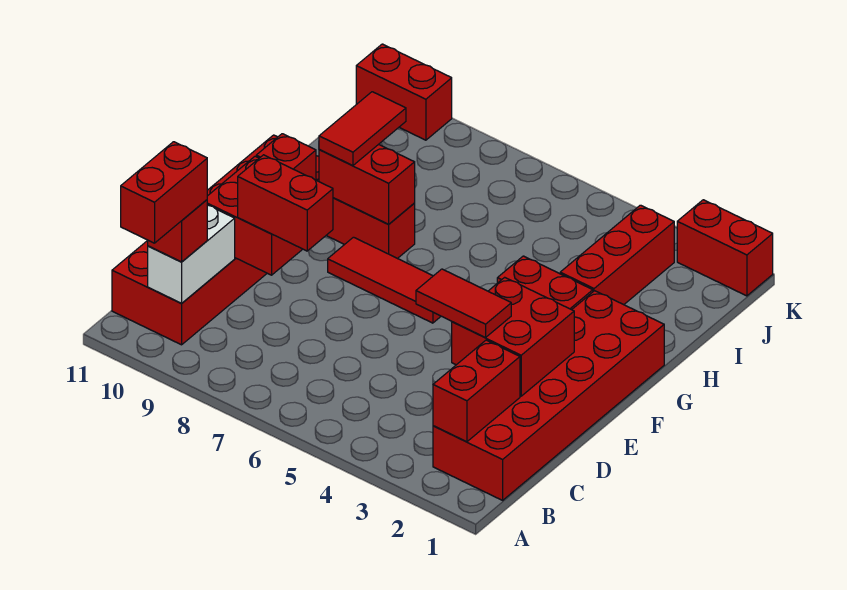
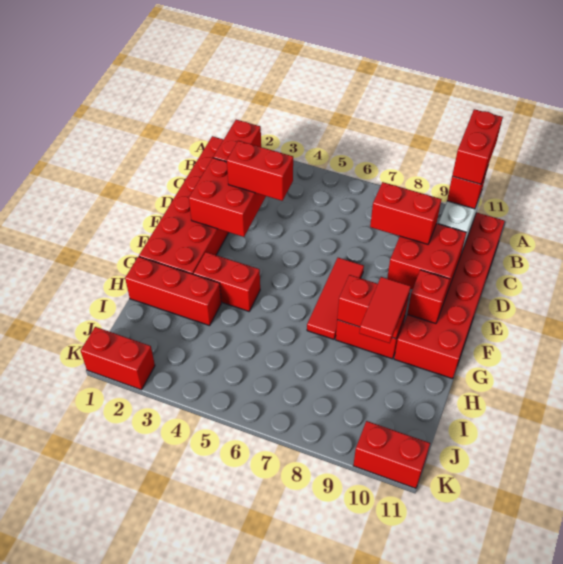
red tile D3:D4 level 3 -> red brick D3:D4 level 3
red tile F6:F8 level 1 -> red tile E7:G7 level 1
red brick H3:J3 level 1 -> red brick H1:H3 level 1

